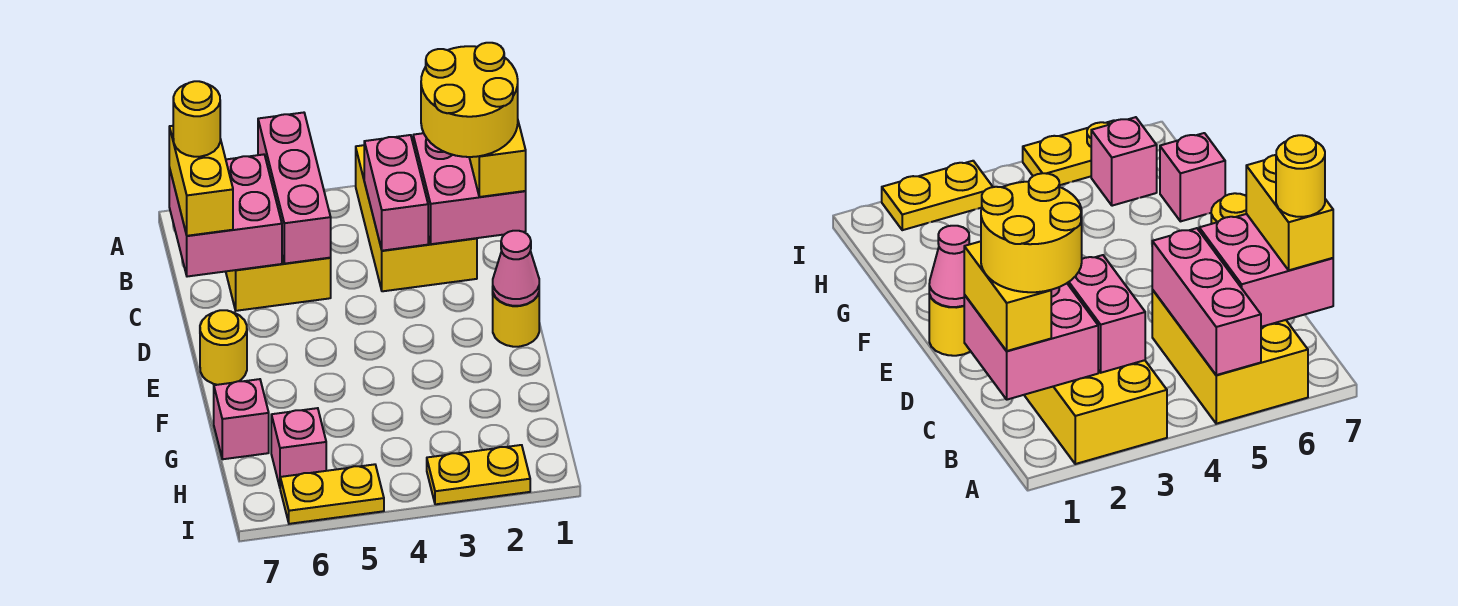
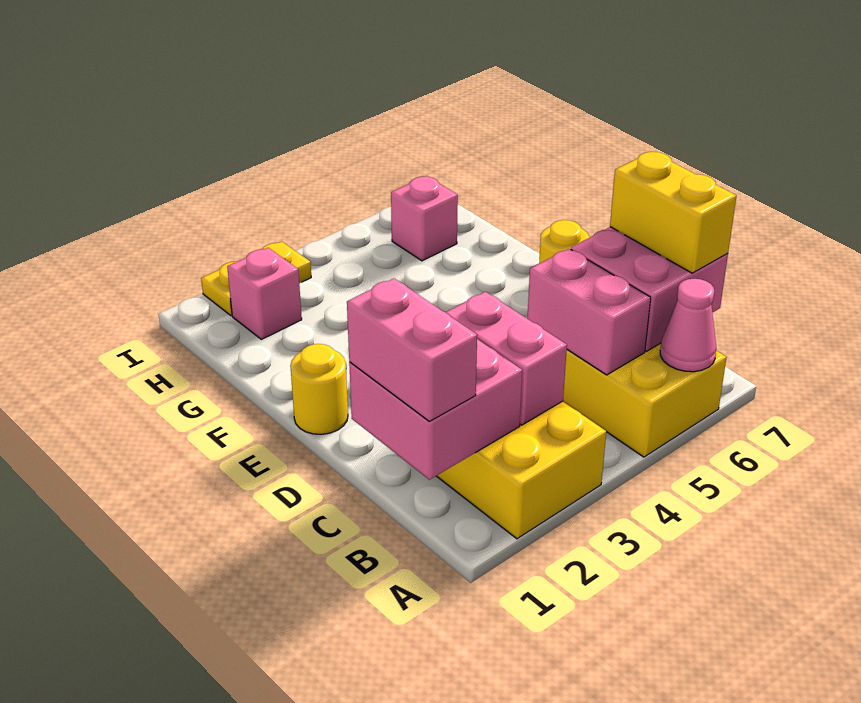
pink brick A5:C5 level 2 -> pink brick B5:C5 level 2
yellow brick B1:C1 level 3 -> pink brick B1:C1 level 3
yellow round brick B1:C2 level 4 -> none
yellow round brick B7 level 4 -> none
pink cone E1 level 2 -> pink cone A6 level 2
pink brick G7 level 1 -> pink brick H2 level 1
yellow plate I5:I6 level 1 -> none

